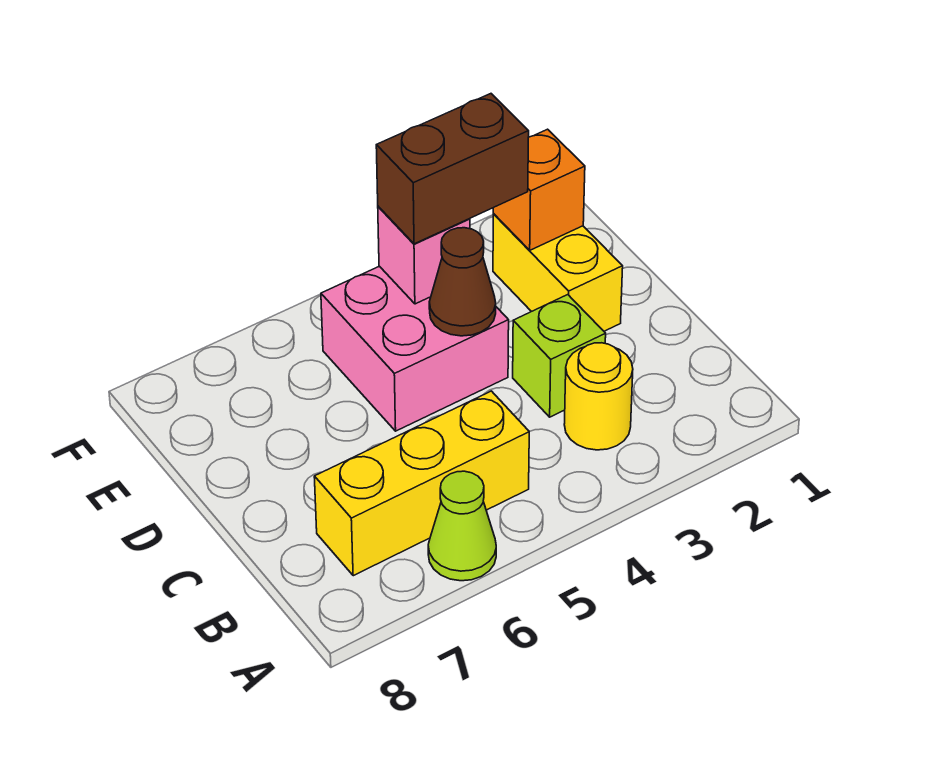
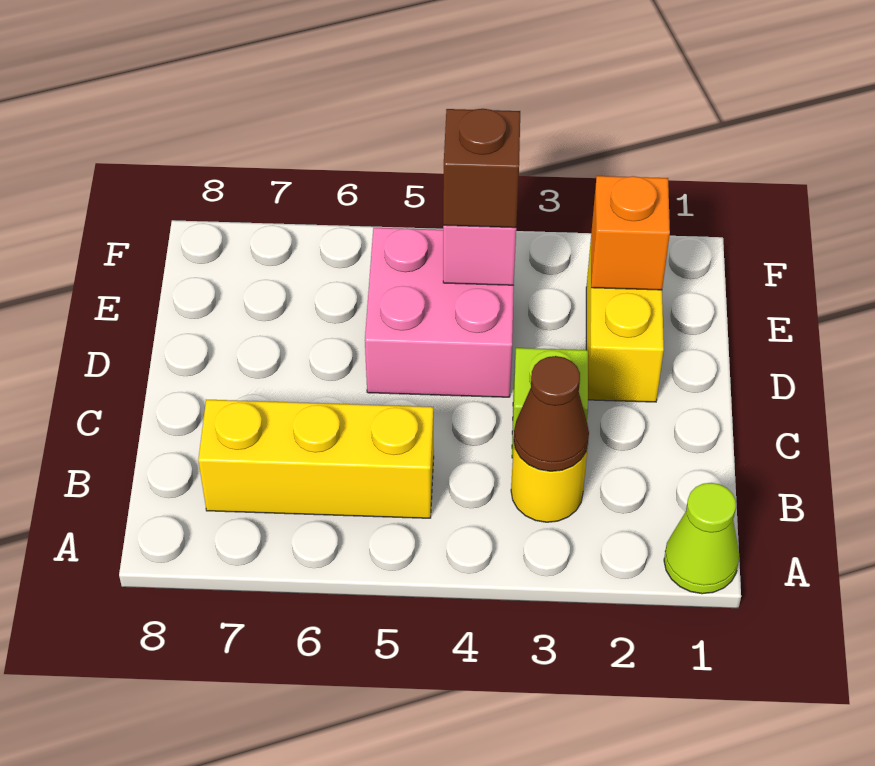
lime cone A6 level 1 -> lime cone A1 level 1
brown cone D4 level 2 -> brown cone B3 level 2
brown brick E3:E4 level 3 -> brown brick E4 level 3

